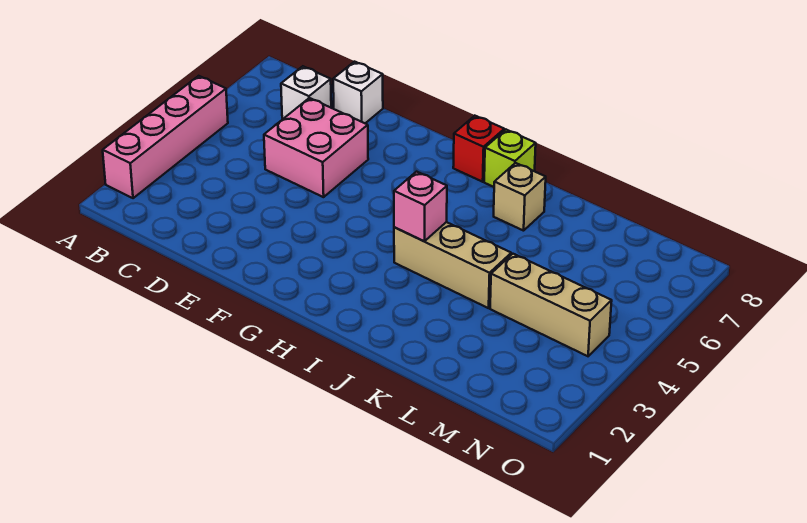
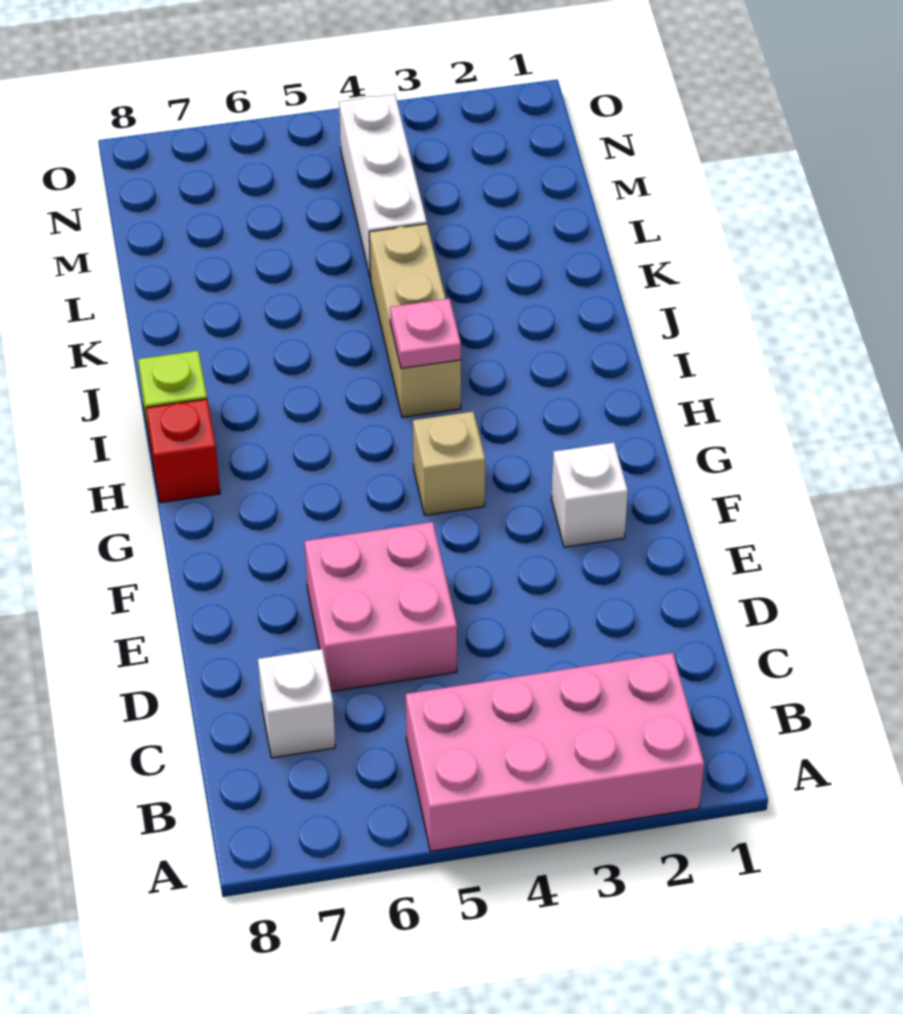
pink brick A2:A5 level 1 -> pink brick A2:B5 level 1
white brick D8 level 1 -> white brick F2 level 1
pink brick I4 level 2 -> pink plate I4 level 2
tan brick J7 level 1 -> tan brick G4 level 1
tan brick L4:N4 level 1 -> white brick L4:N4 level 1

